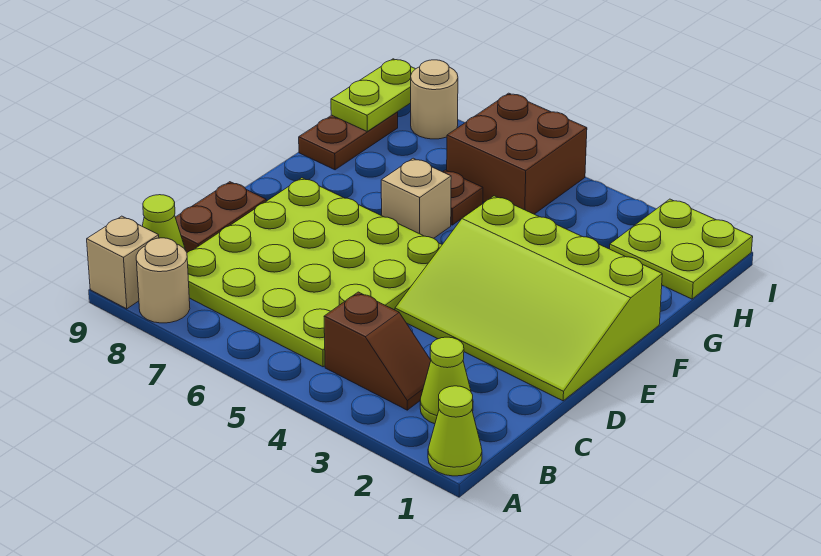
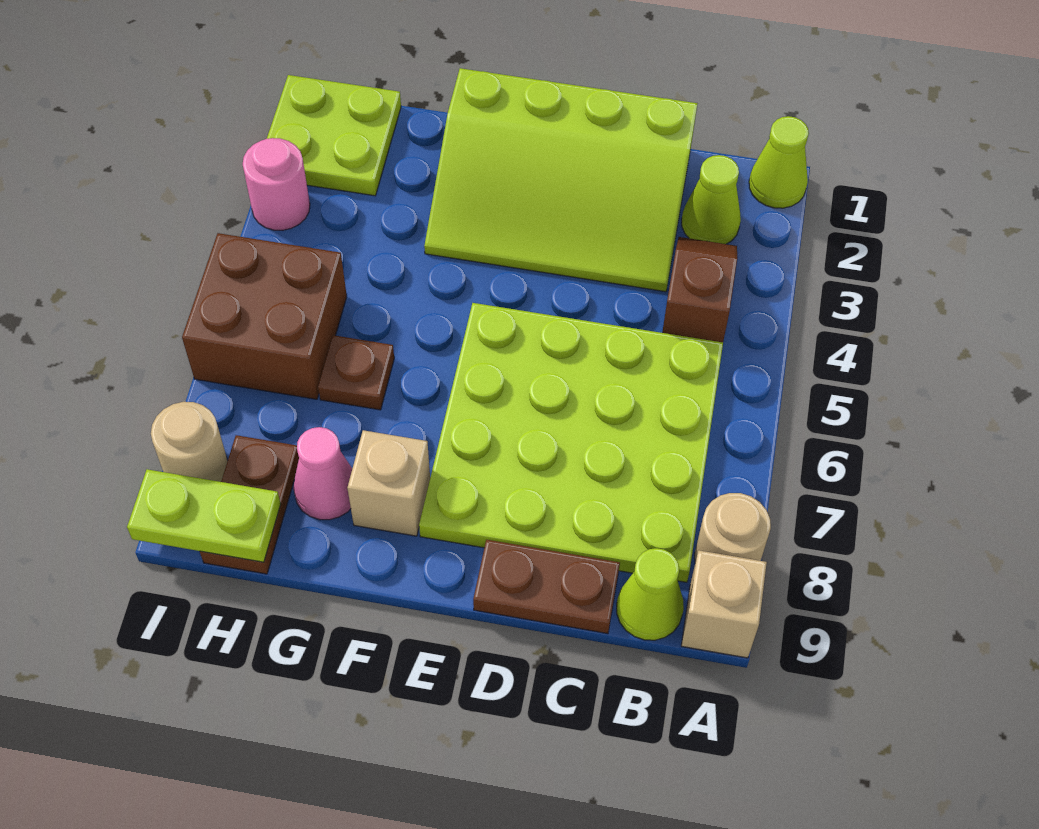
lime slope D1:F4 level 1 top F -> lime slope C1:F3 level 1 top 1
tan brick F6 level 1 -> tan brick F8 level 1
none -> pink cone G8 level 1
brown plate G9:H9 level 1 -> brown plate H8:H9 level 1
none -> pink round brick I3 level 1

